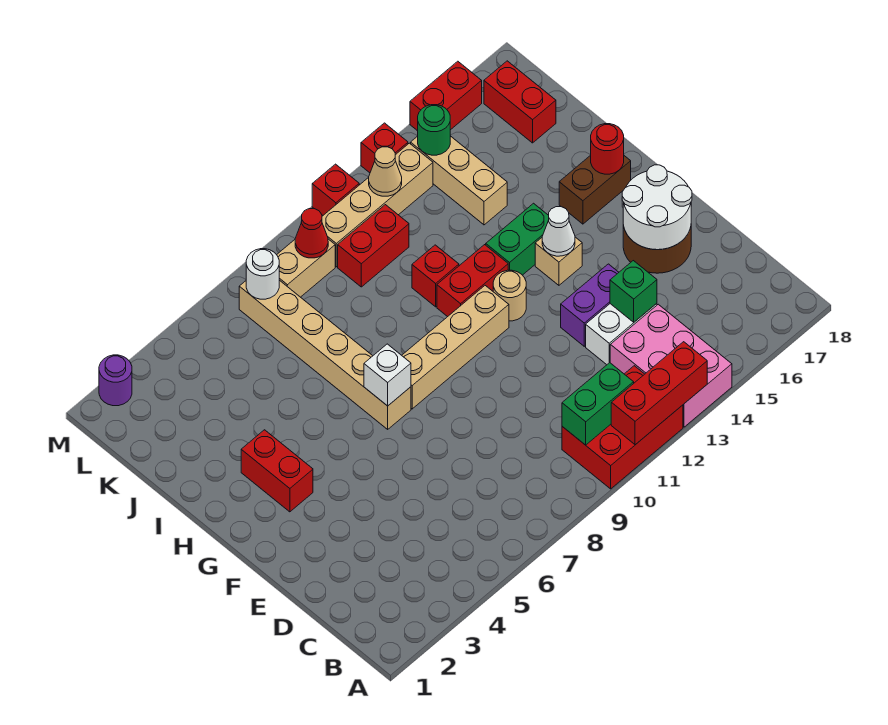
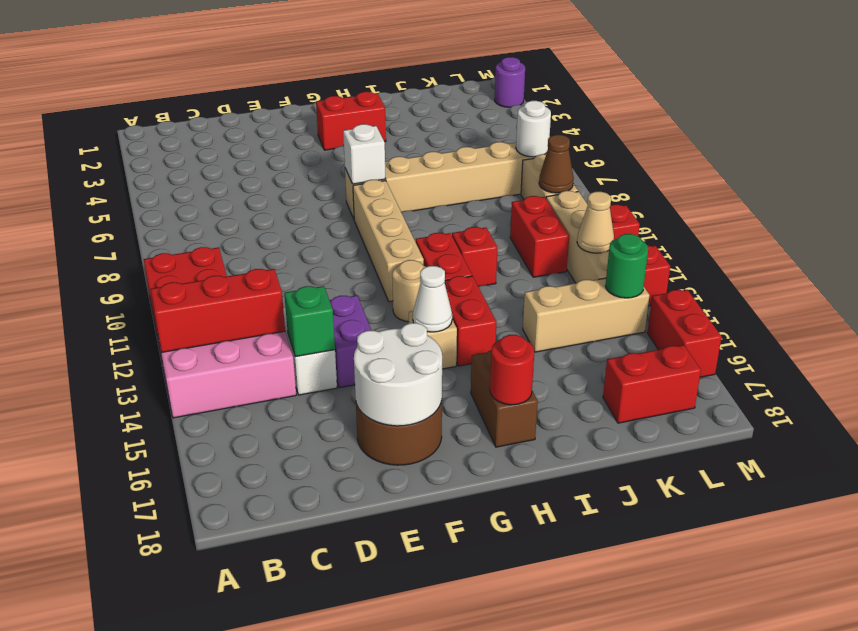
red brick A11:A13 level 2 -> red brick A13:C13 level 2
green brick B10:B11 level 2 -> none
green brick H13:H14 level 1 -> red brick H13:H14 level 1
red cone L9 level 2 -> brown cone L9 level 2

